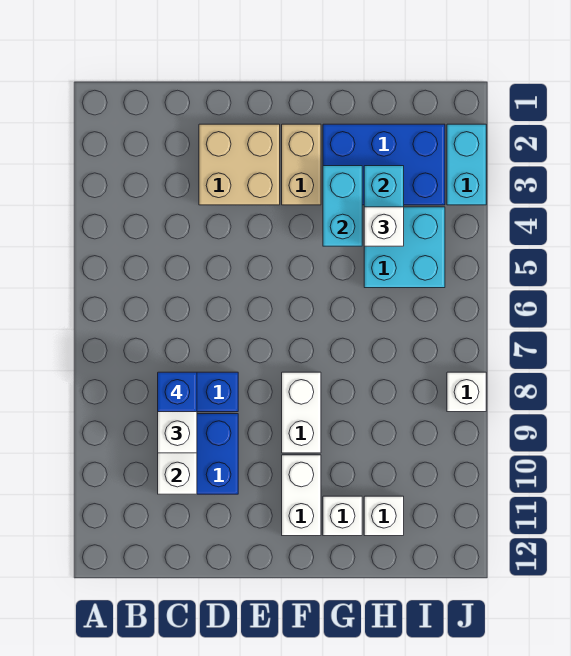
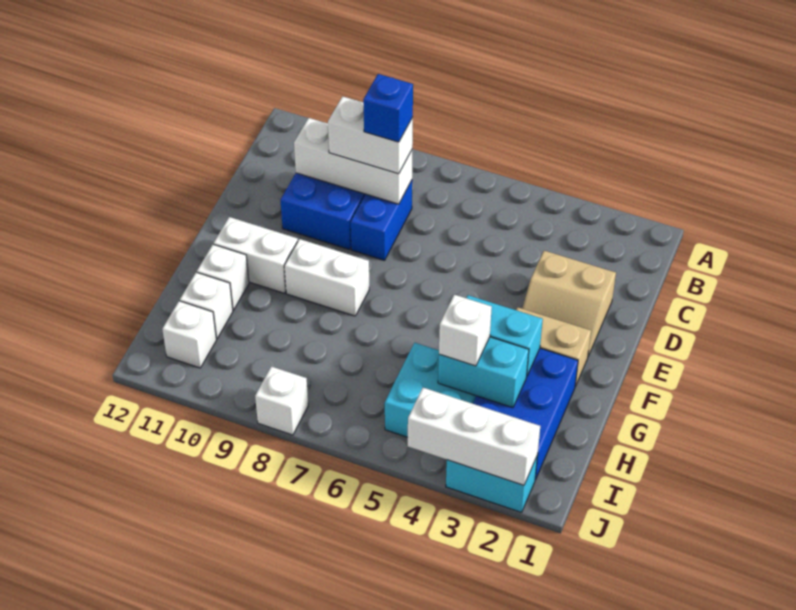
tan brick D2:E3 level 1 -> tan slope D2:E3 level 1 top D
none -> white brick I11 level 1
none -> white brick J2:J4 level 2

